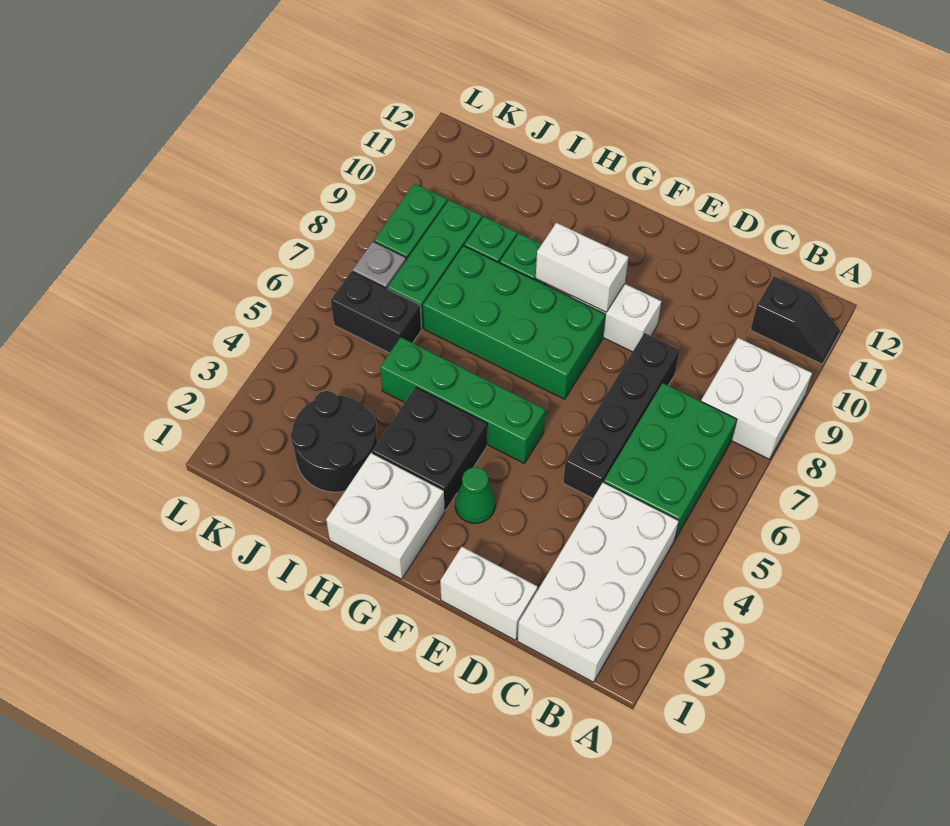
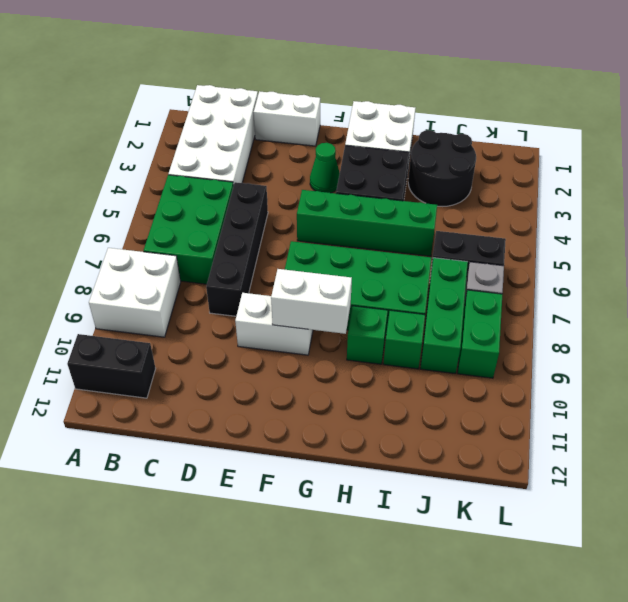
black slope A11:B11 level 1 top B -> black brick A11:B11 level 1

